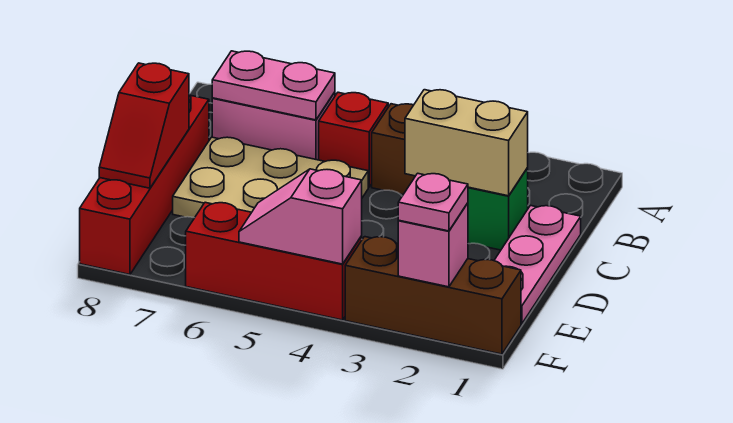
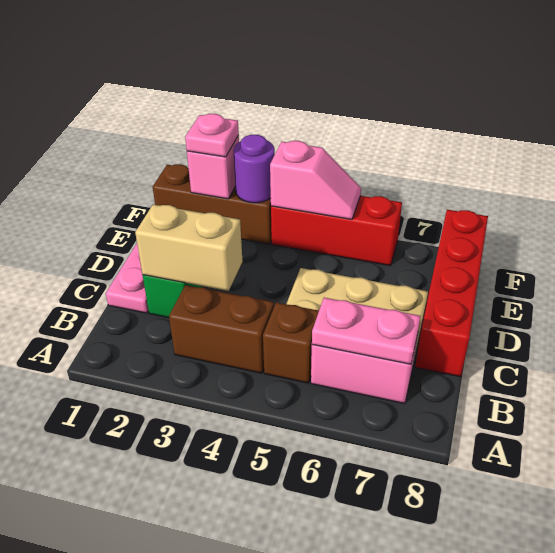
red brick B5 level 1 -> brown brick B5 level 1
red slope D8:E8 level 2 top D -> none
none -> purple round brick F3 level 2

